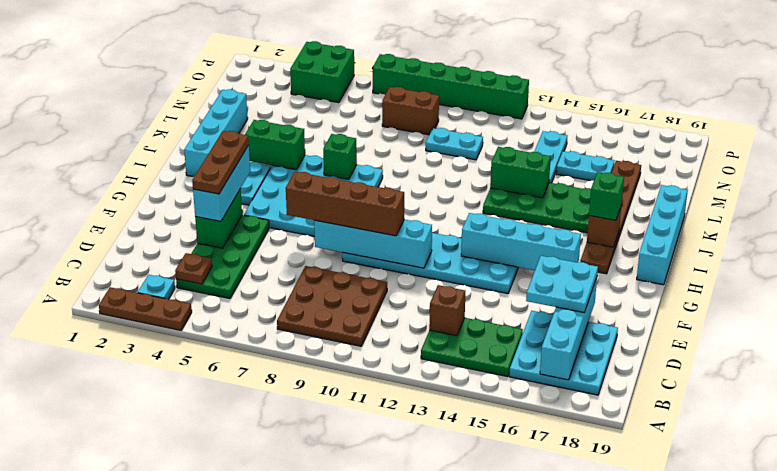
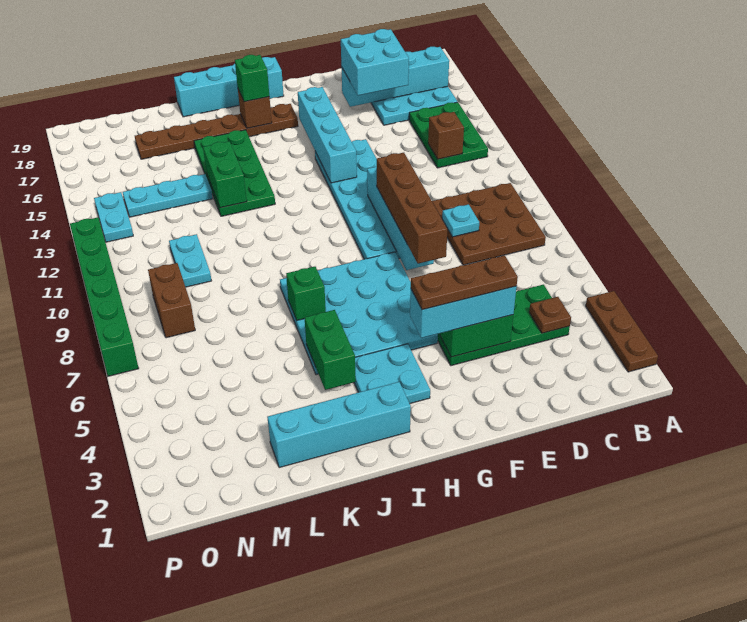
cyan plate B3 level 1 -> cyan plate D9 level 2
cyan plate D16:E17 level 3 -> cyan brick D16:E17 level 3
cyan plate M15:M16 level 1 -> cyan plate O13:O14 level 1
green brick O4:P5 level 1 -> none

